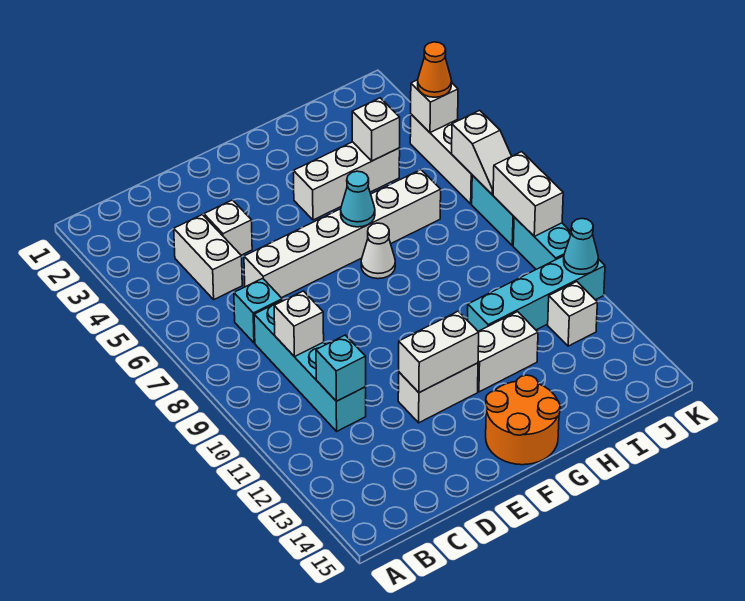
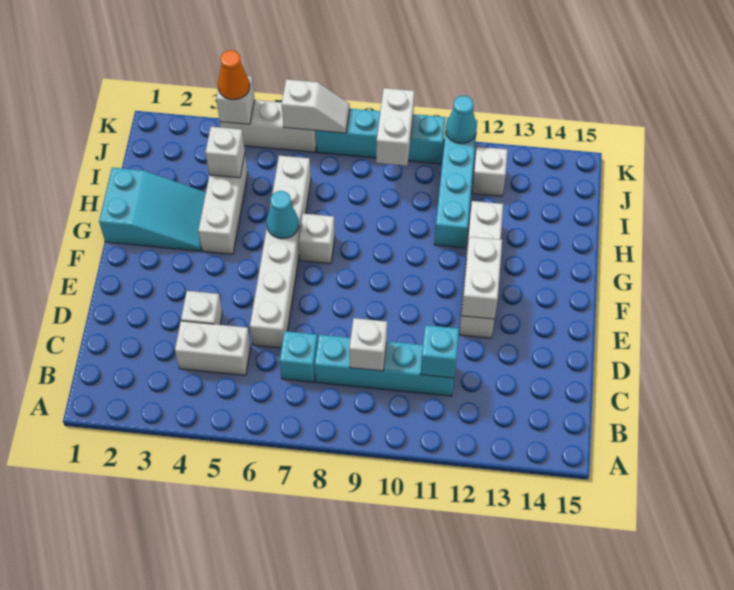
orange round brick F14:G15 level 1 -> none
none -> cyan slope G1:H3 level 1 top 1
white cone G7 level 1 -> white brick G7 level 1
white brick K8:K9 level 2 -> white brick J9:K9 level 2

